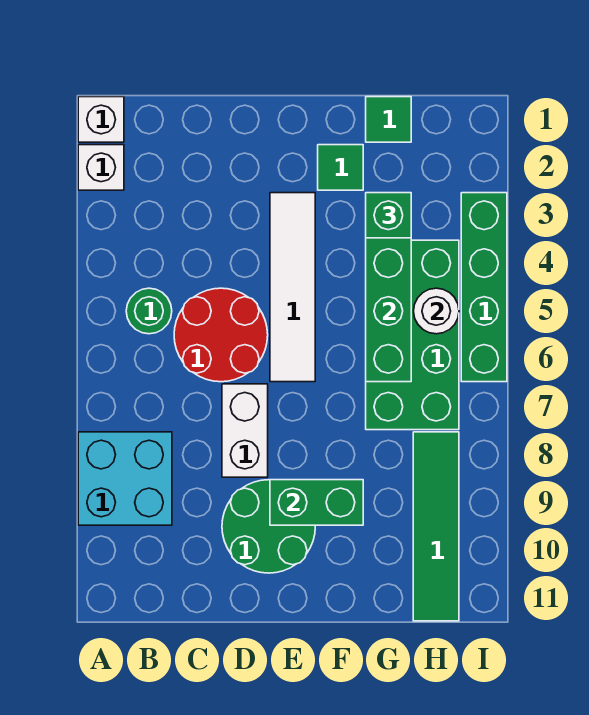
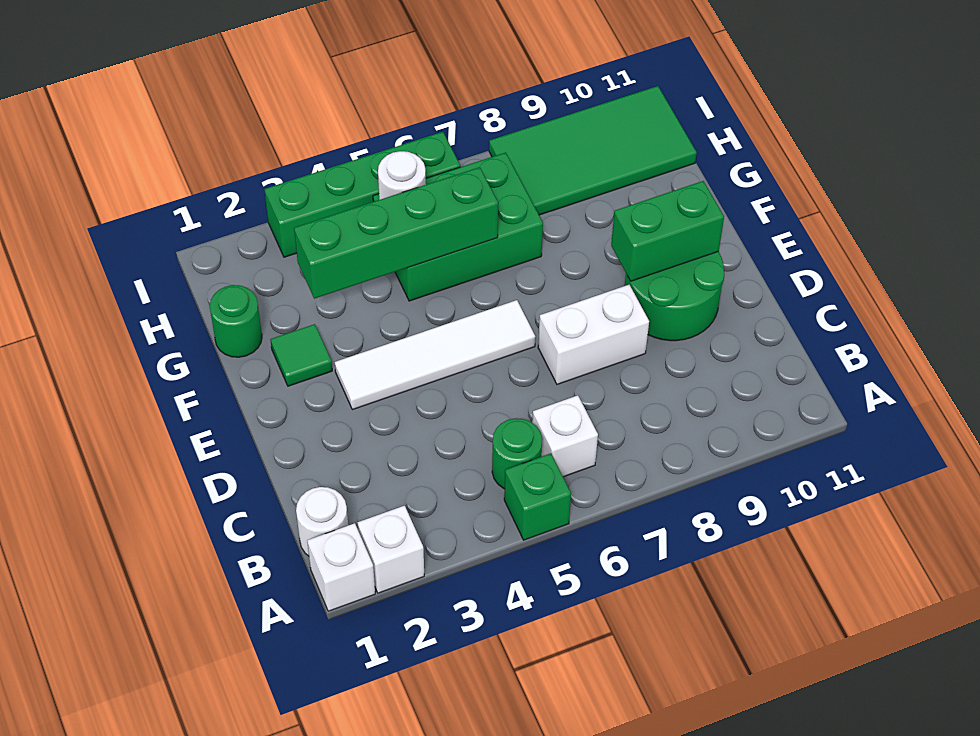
cyan brick A8:B9 level 1 -> none
none -> white round brick B1 level 1
none -> white brick B6 level 1
red round brick C5:D6 level 1 -> none
green brick E9:F9 level 2 -> green brick E9:E10 level 2
green tile G1 level 1 -> green round brick G1 level 1
green brick G3 level 3 -> green brick A5 level 1
green brick G4:H7 level 1 -> green brick G5:H7 level 1
green tile H8:H11 level 1 -> green tile H8:I11 level 1

